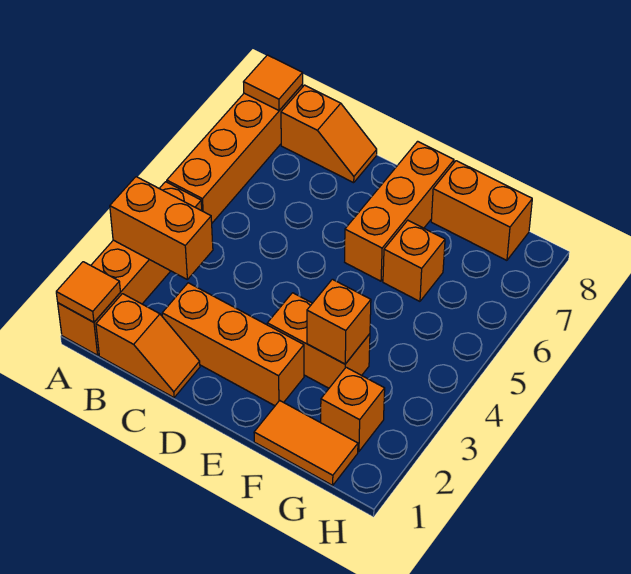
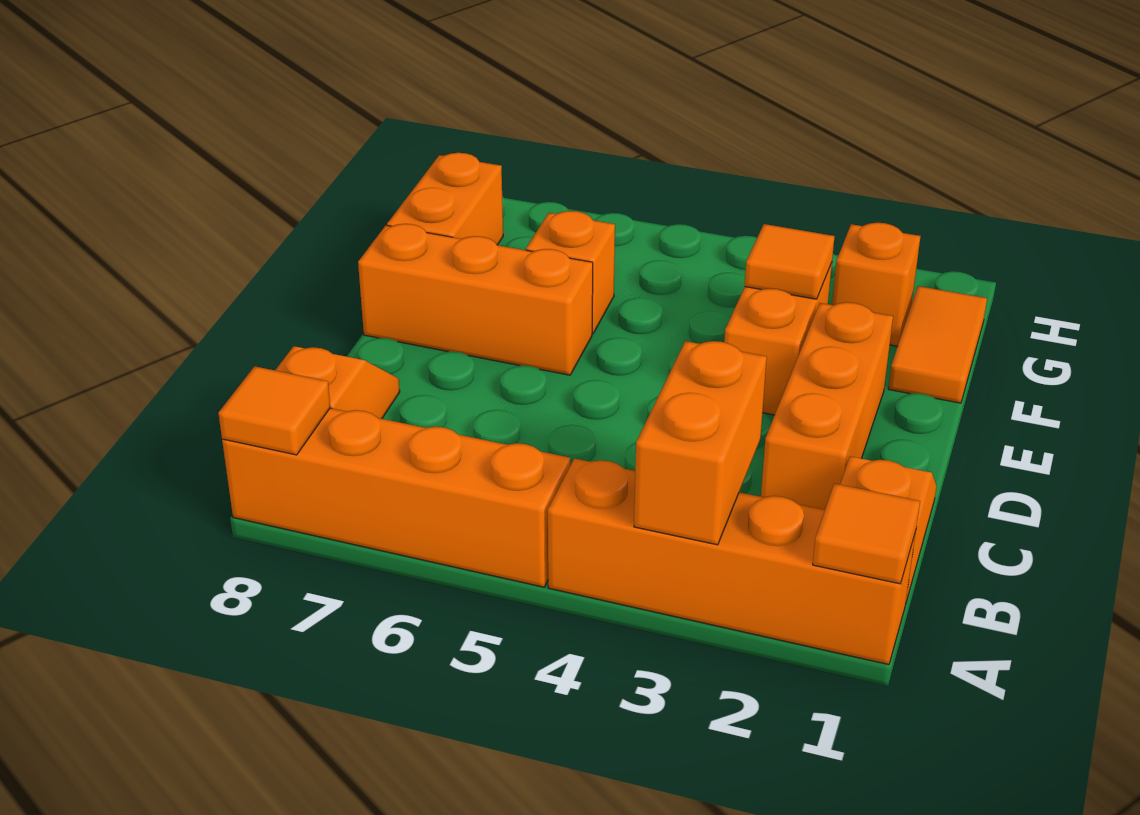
orange brick F3 level 2 -> orange tile F3 level 2

